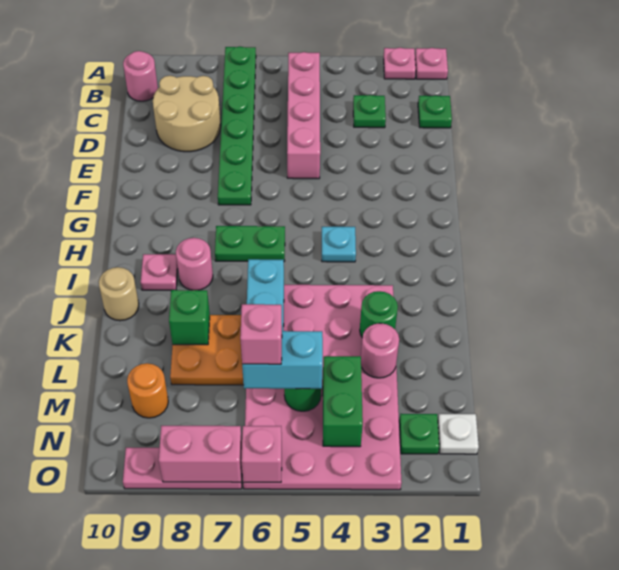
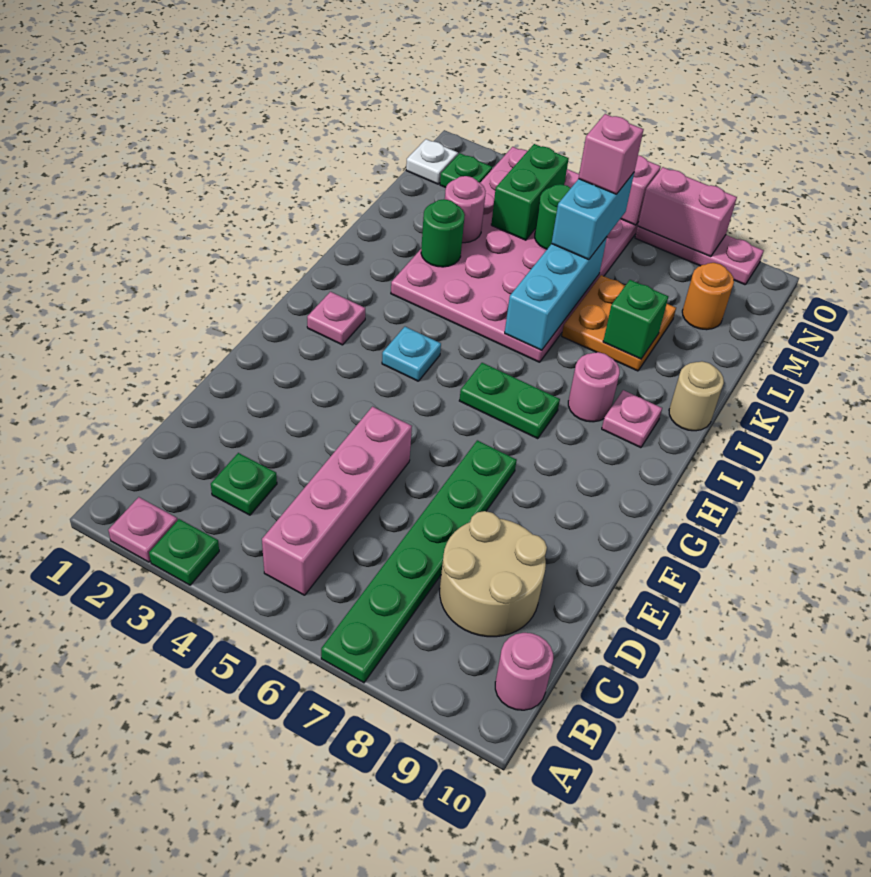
pink plate A1 level 1 -> pink plate H2 level 1
green plate C1 level 1 -> green plate A3 level 1
cyan brick M5:M6 level 3 -> cyan brick L6:M6 level 3

